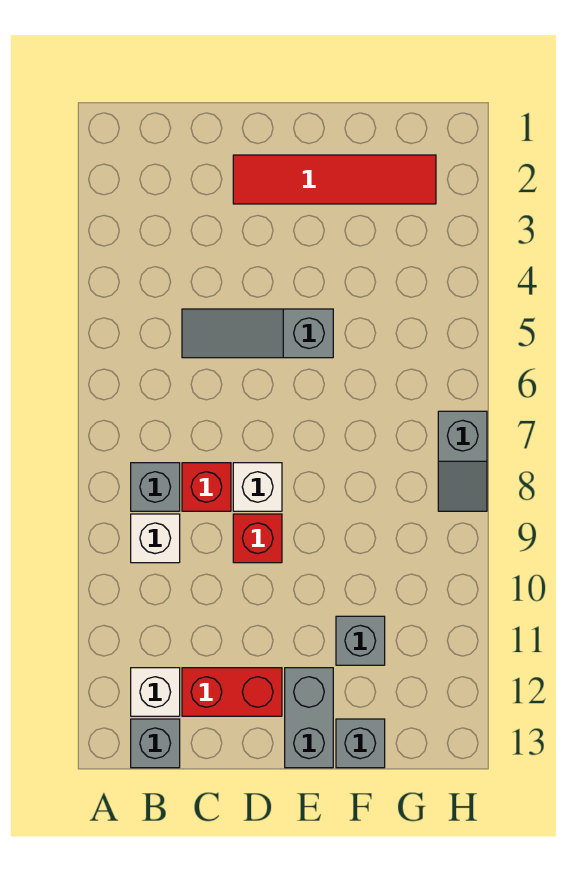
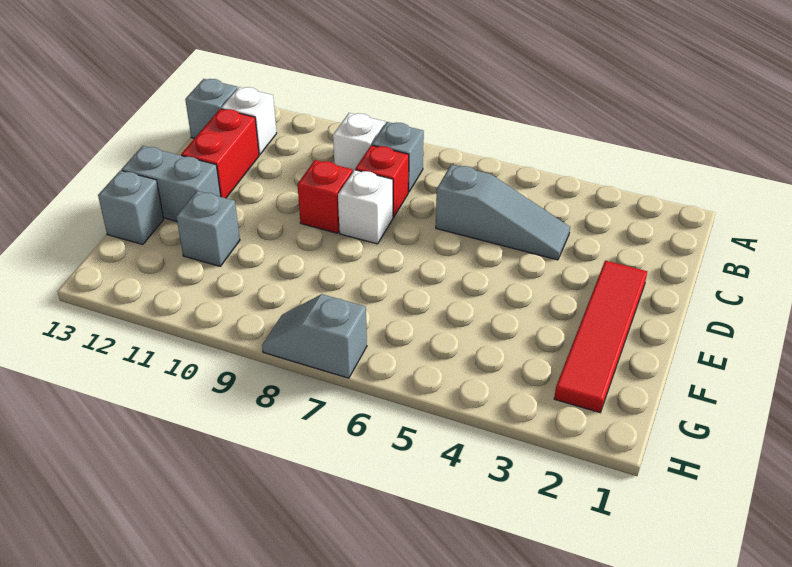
grey slope C5:E5 level 1 top E -> grey slope C4:C6 level 1 top 6

